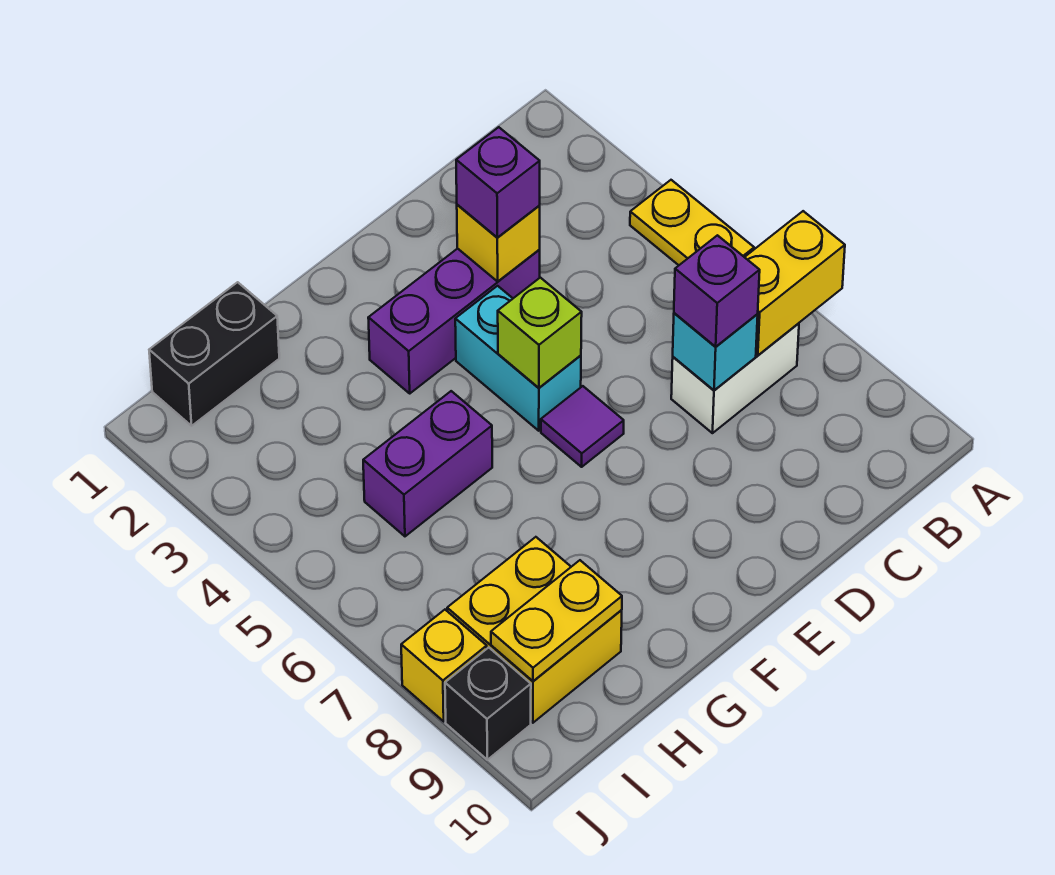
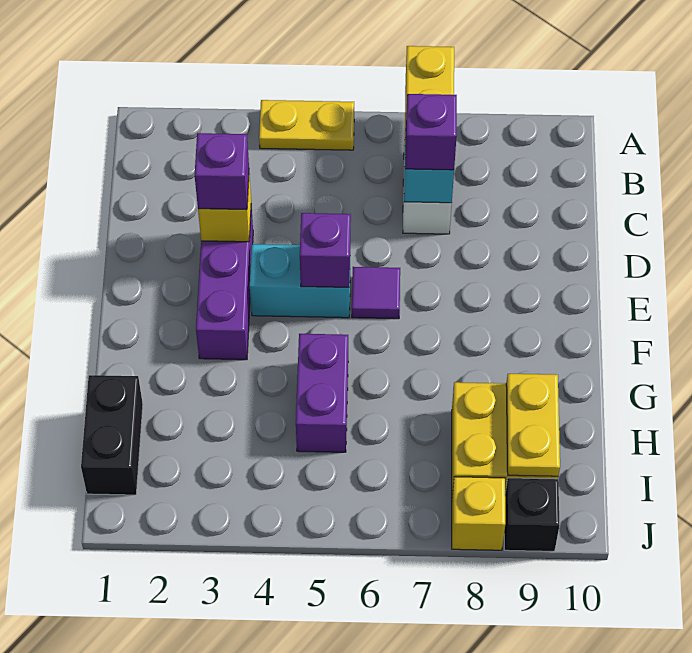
lime brick E5 level 2 -> purple brick E5 level 2

